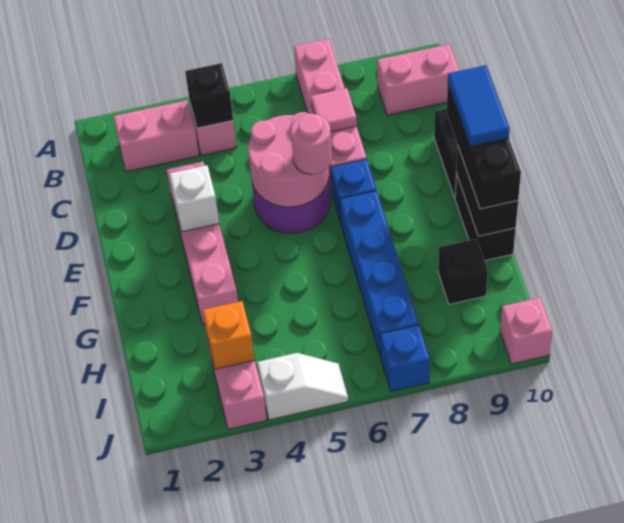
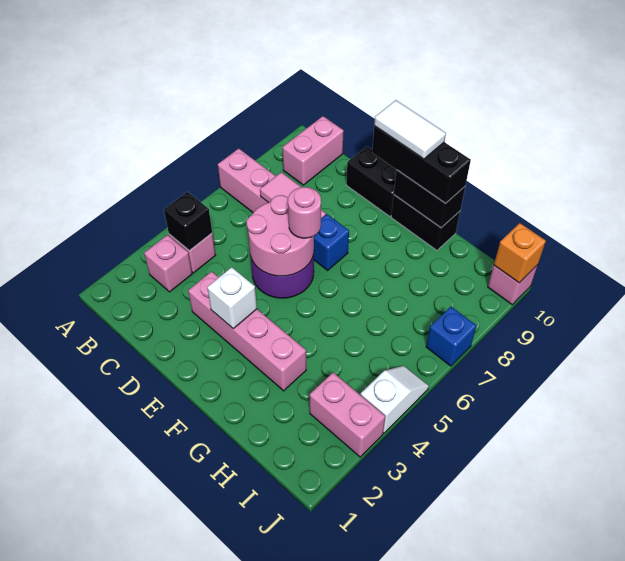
pink brick B2:B3 level 1 -> pink brick B3 level 1
blue tile E10:F10 level 4 -> white tile E10:F10 level 4
blue brick F7:I7 level 1 -> none
black brick H9 level 1 -> none
orange brick I3 level 2 -> orange brick J10 level 2

